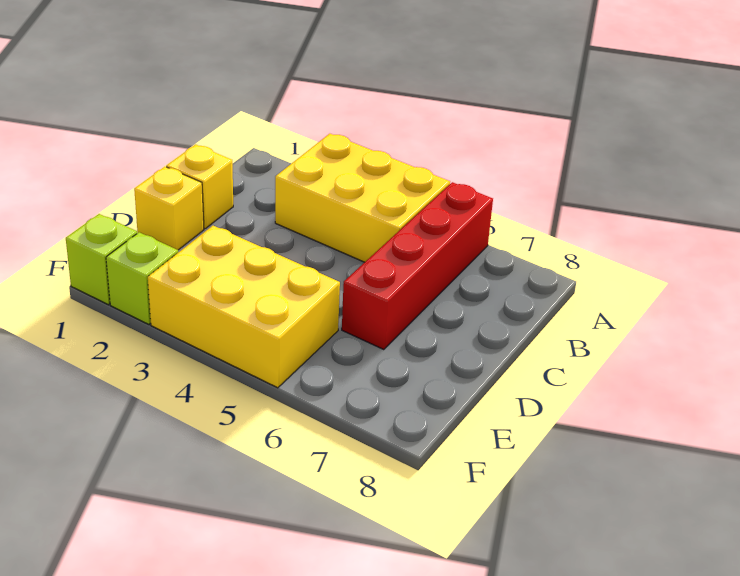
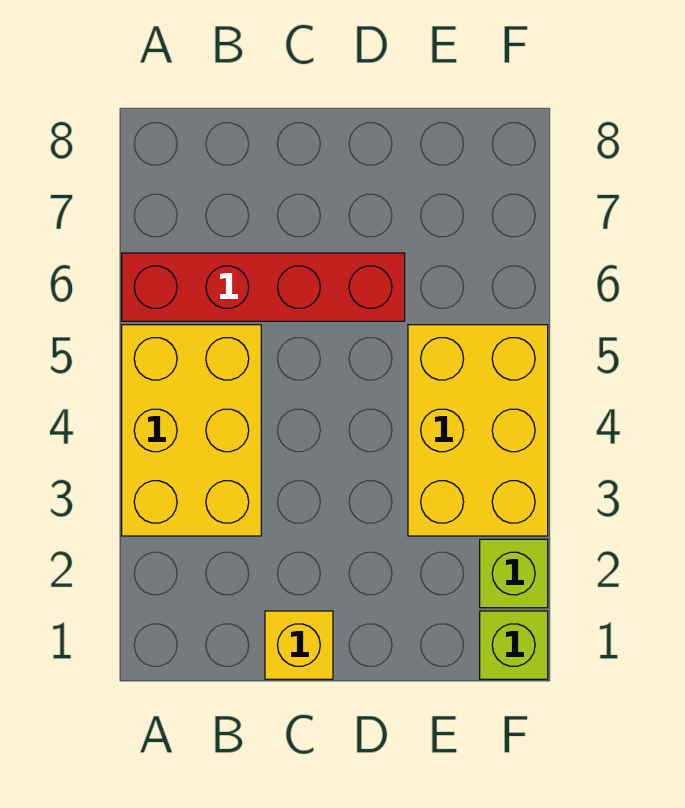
yellow brick D1 level 1 -> none

